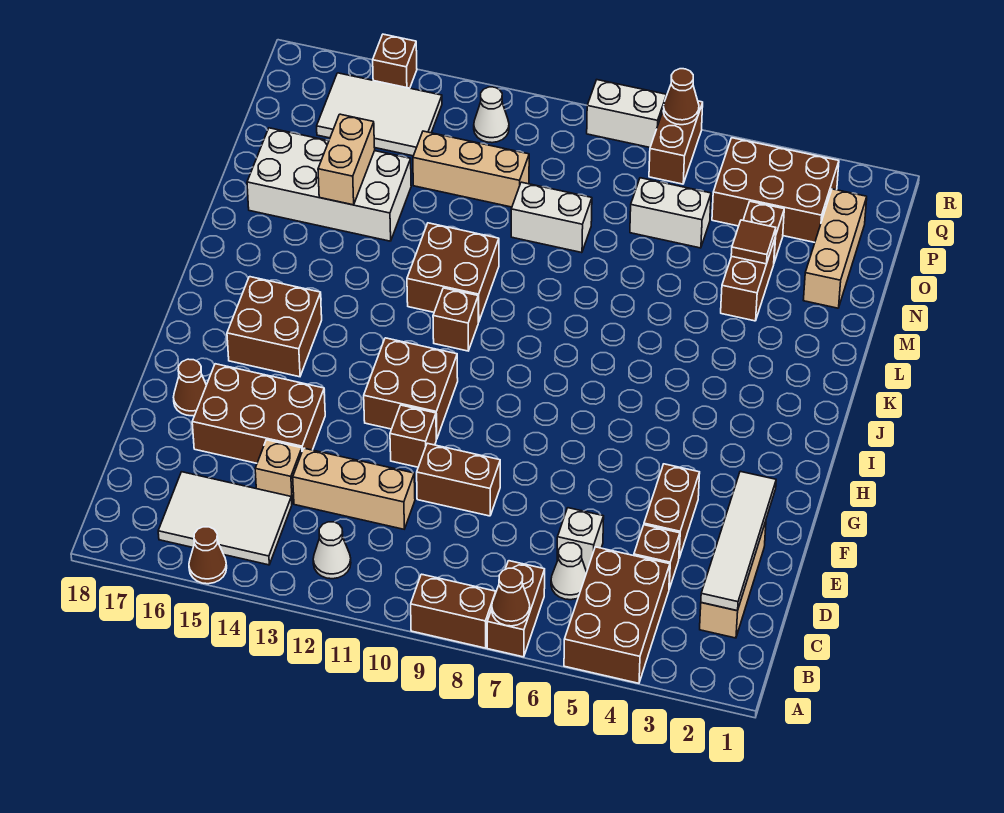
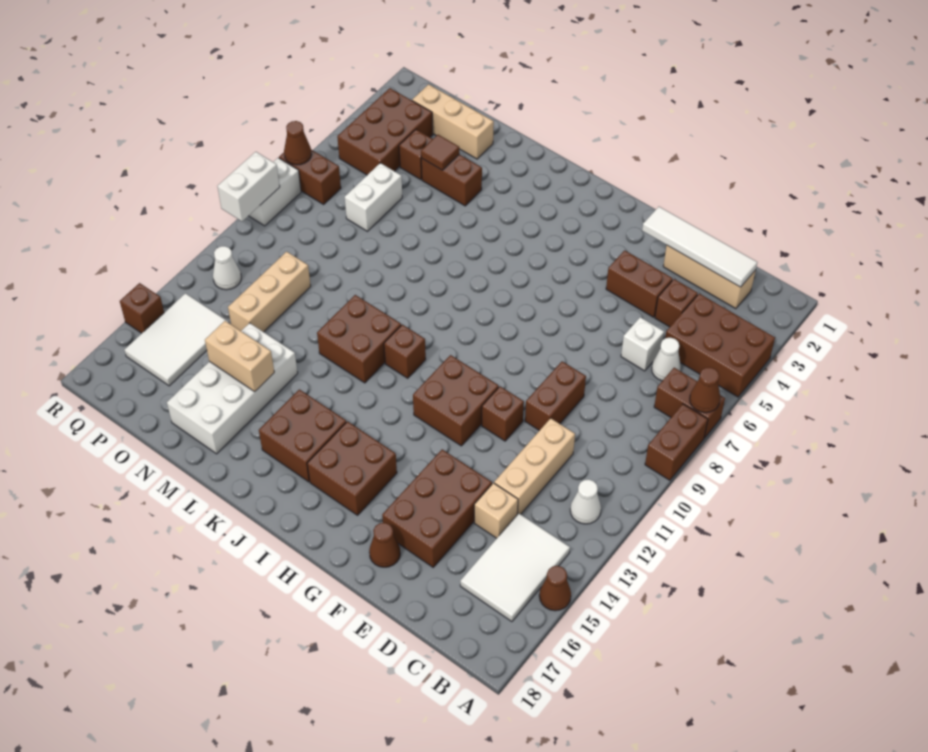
none -> brown brick J15:K16 level 1
white brick N9:N10 level 1 -> white brick R9:R10 level 2

